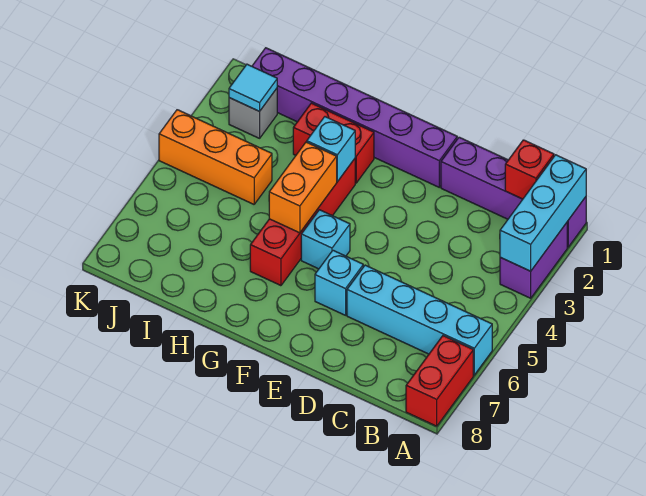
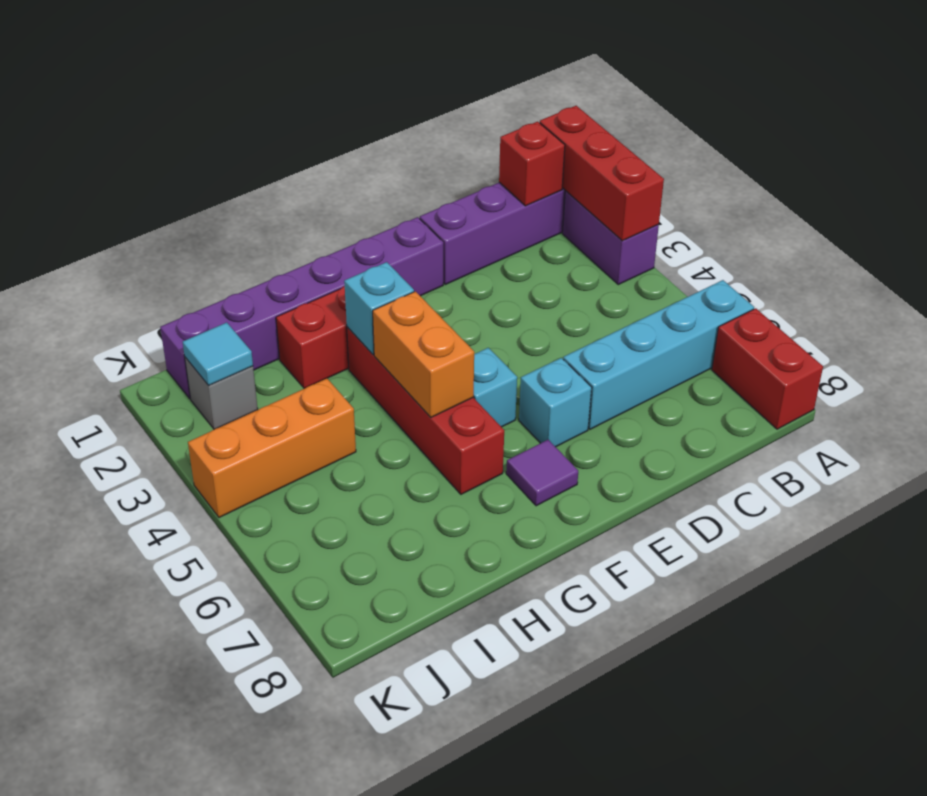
cyan brick A1:A3 level 2 -> red brick A1:A3 level 2
none -> purple tile F7 level 1

